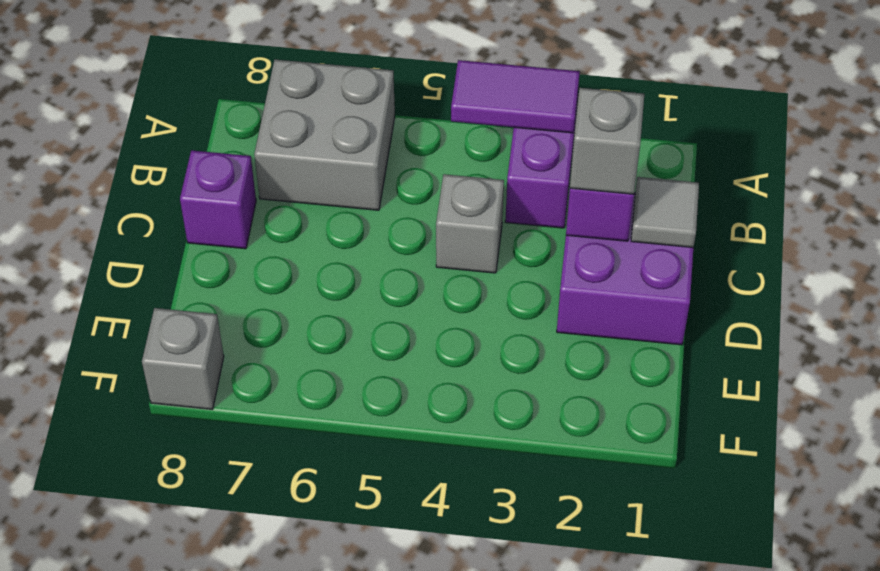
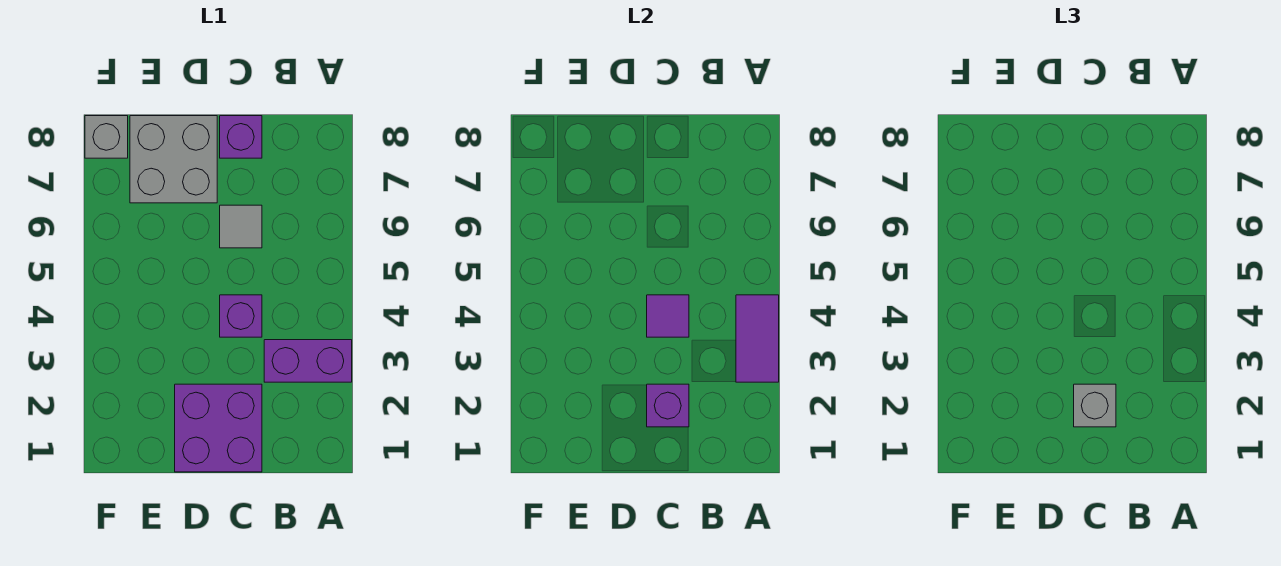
grey brick A6:B7 level 1 -> grey brick D7:E8 level 1
grey tile C1 level 2 -> grey tile C6 level 1
grey brick C4 level 1 -> purple brick C4 level 1
none -> purple tile C4 level 2

